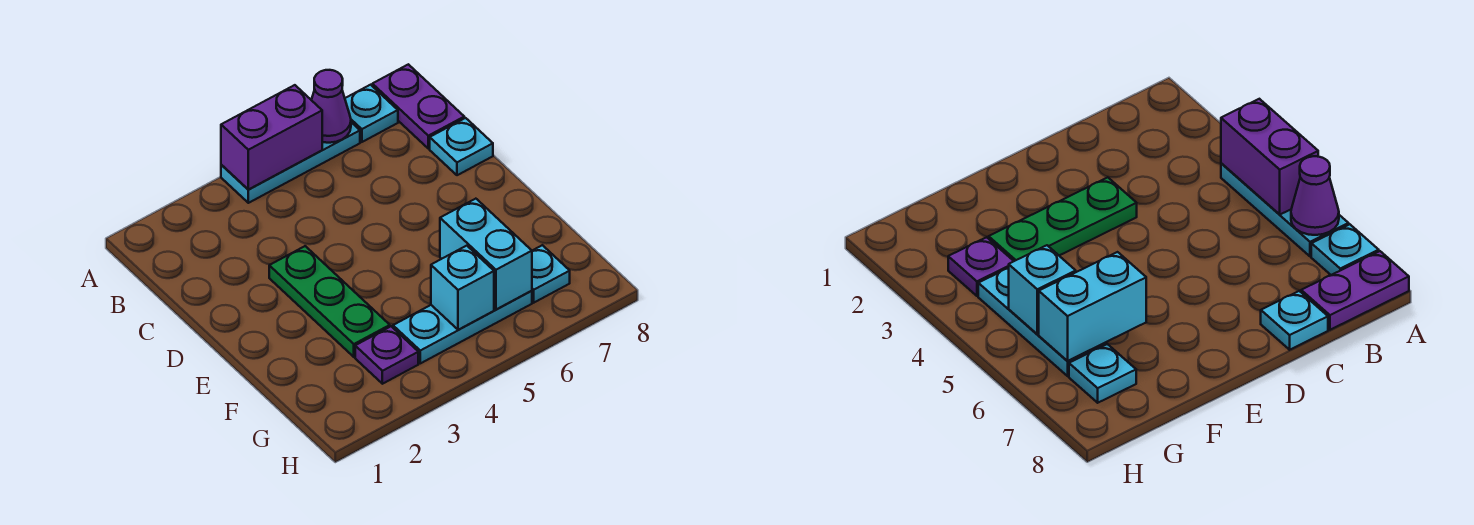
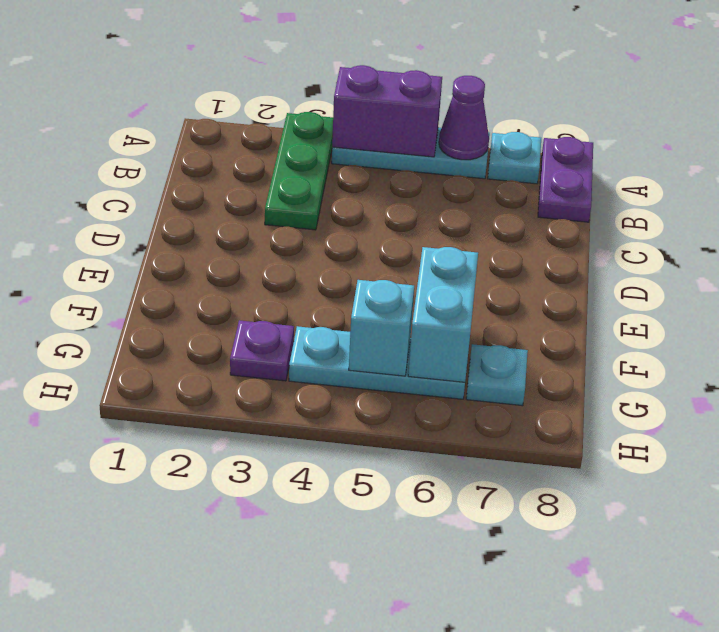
cyan plate C8 level 1 -> none
green plate D3:F3 level 1 -> green plate A3:C3 level 1

